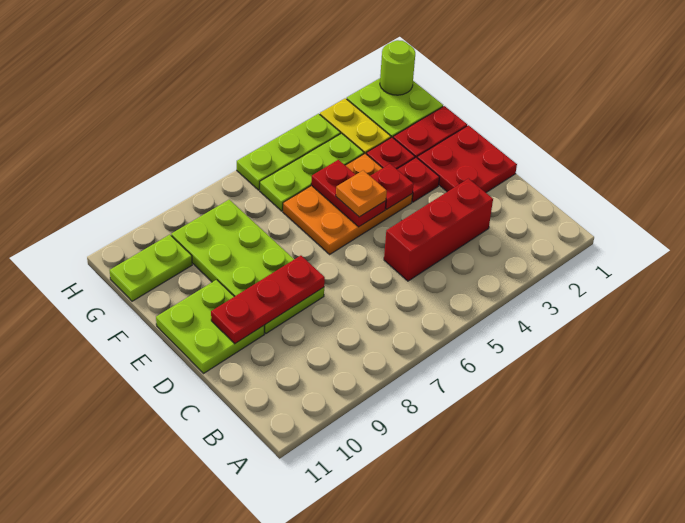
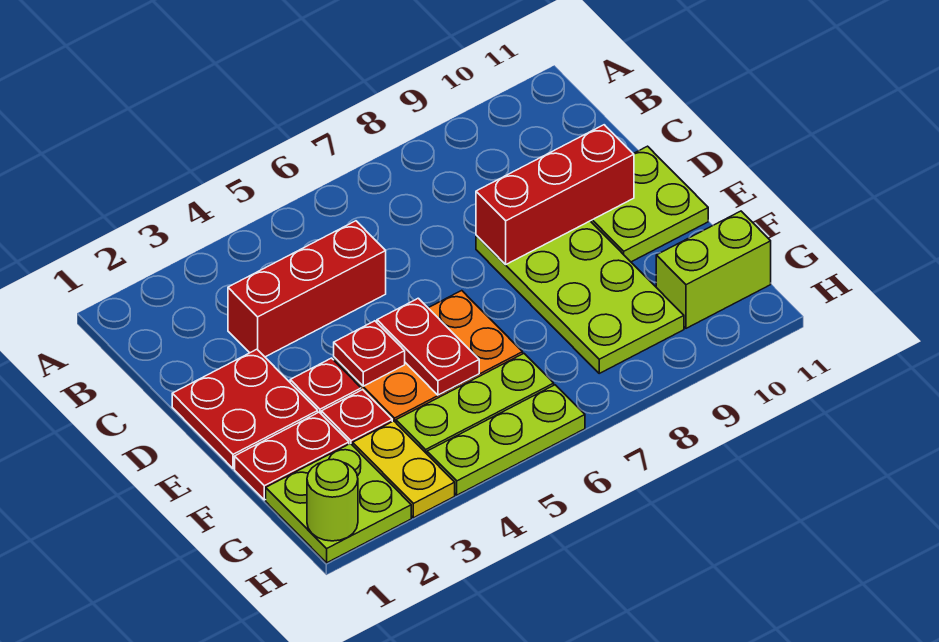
red plate D8:D10 level 2 -> red brick D8:D10 level 2
orange plate E5 level 3 -> none
lime plate G10:G11 level 1 -> lime brick G10:G11 level 1

